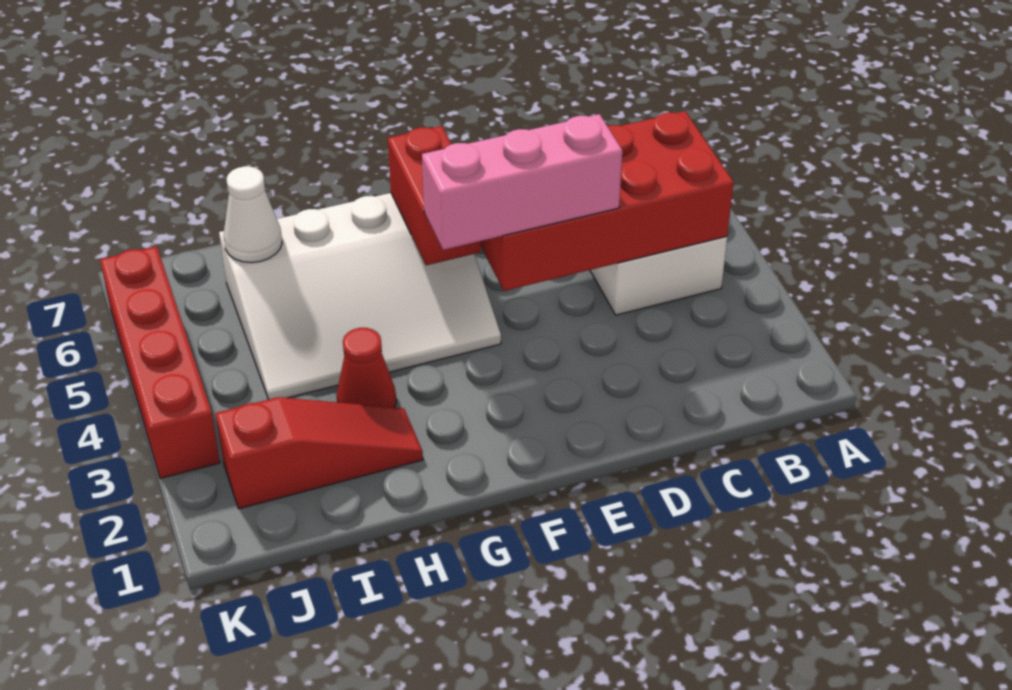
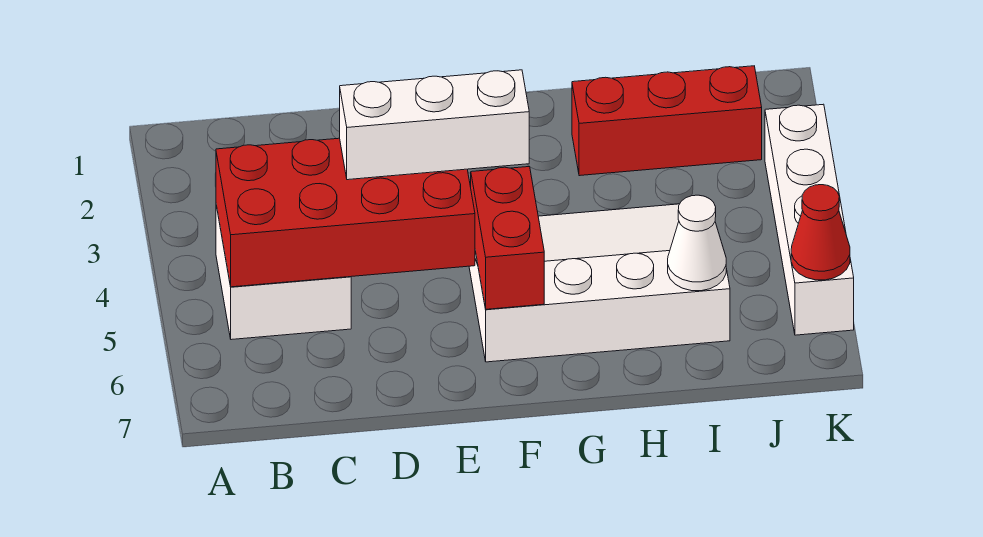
pink brick D4:F4 level 3 -> white brick D4:F4 level 3
red slope H2:J2 level 1 top J -> red brick H2:J2 level 1
red cone H3 level 1 -> red cone K6 level 2
red brick K3:K6 level 1 -> white brick K3:K6 level 1

